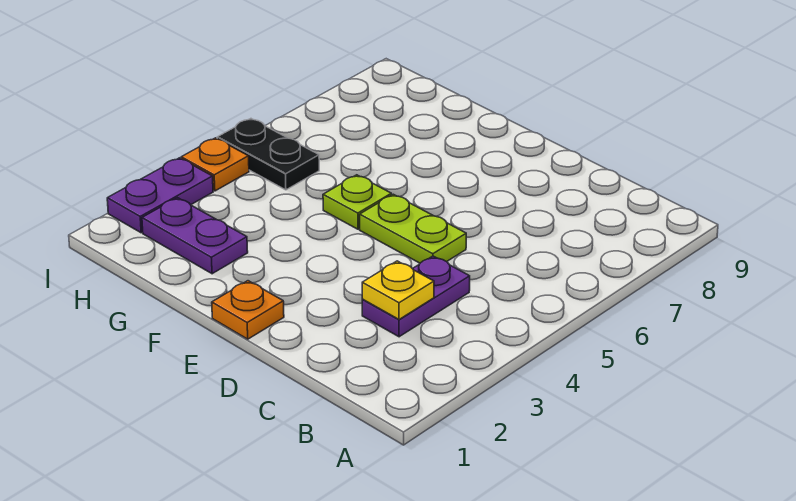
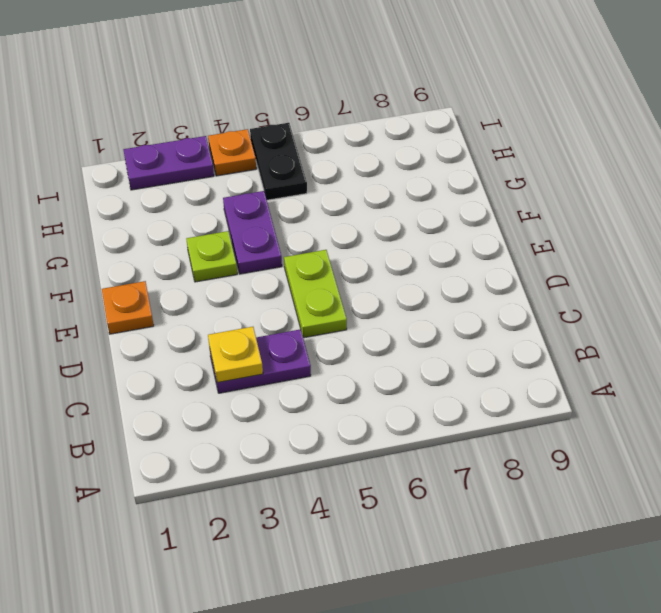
lime plate F5 level 1 -> lime plate F3 level 1
purple plate G2:H2 level 1 -> purple plate F4:G4 level 1

